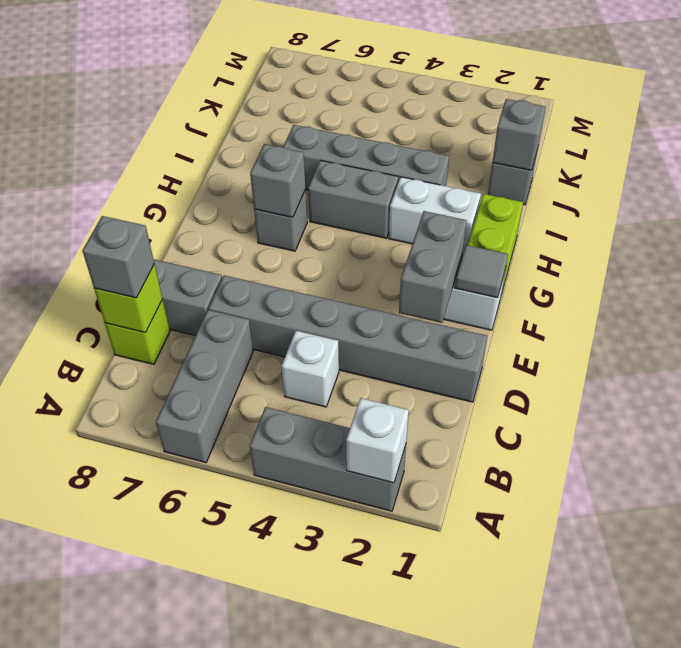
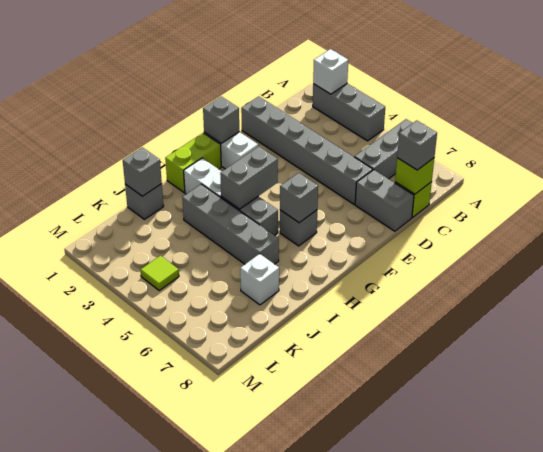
white brick C4 level 1 -> white brick J7 level 1
grey brick E2:F2 level 2 -> grey brick G4:H4 level 2
grey tile F1 level 2 -> grey brick F1 level 2
none -> lime tile L4 level 1

